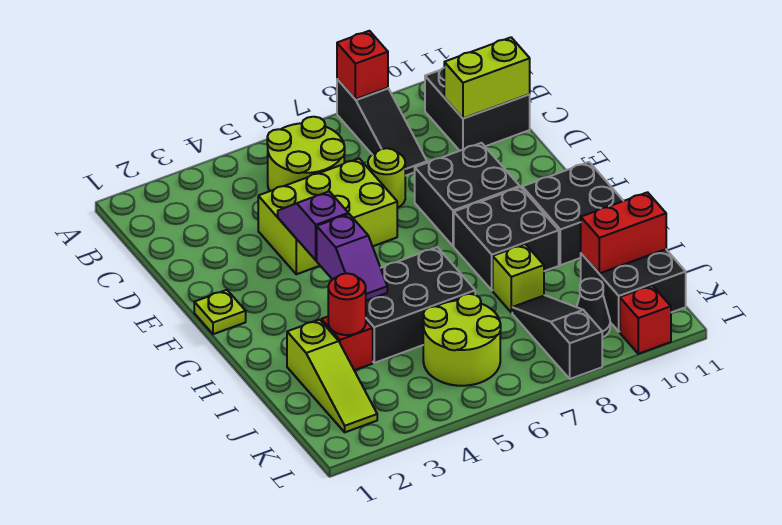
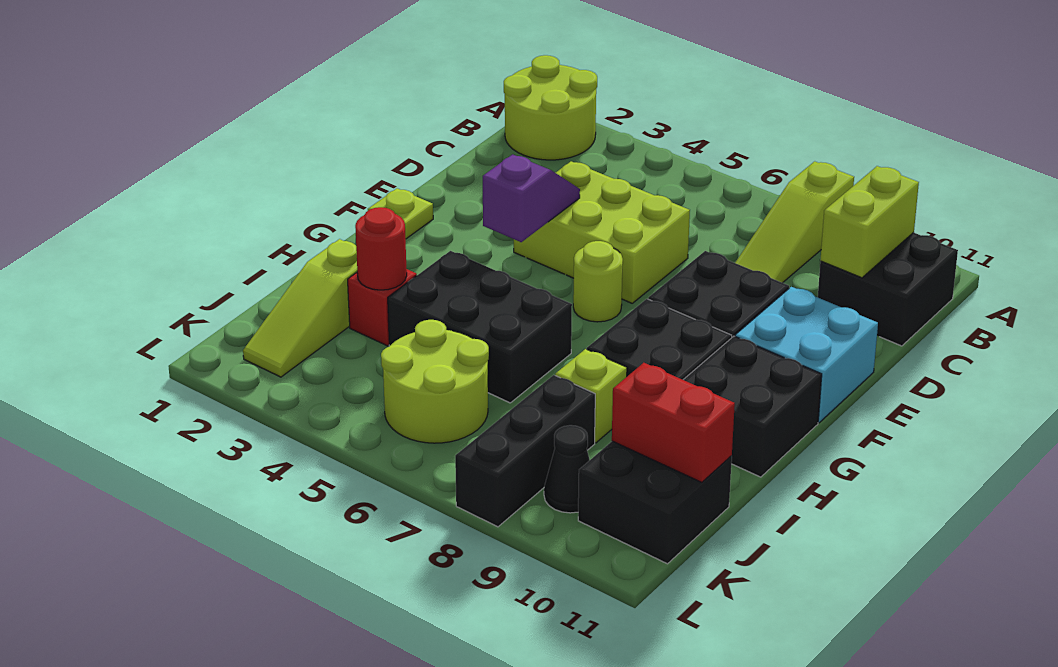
black slope A8:C8 level 1 top A -> lime slope A8:C8 level 1 top A
red brick A8 level 2 -> none
lime round brick B5:C6 level 1 -> lime round brick A1:B2 level 1
lime brick C10:C11 level 2 -> lime brick B10:C10 level 2
lime round brick D7 level 1 -> lime round brick F6 level 1
none -> cyan brick E10:F11 level 1
purple slope G4:H4 level 2 top G -> none
black slope J8:L8 level 1 top L -> black brick J8:L8 level 1
red brick L10 level 1 -> none

